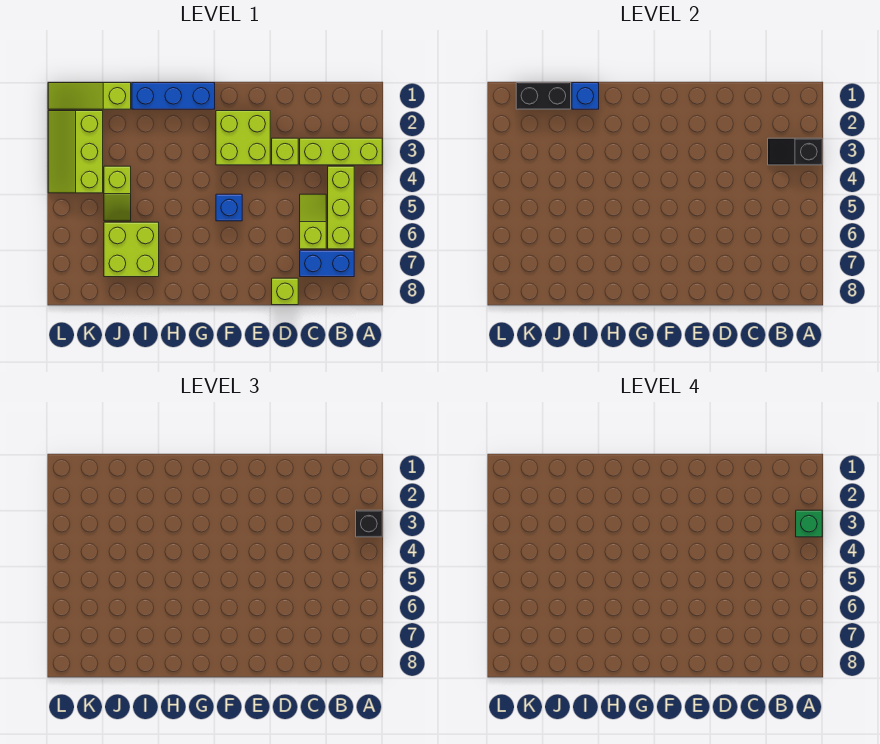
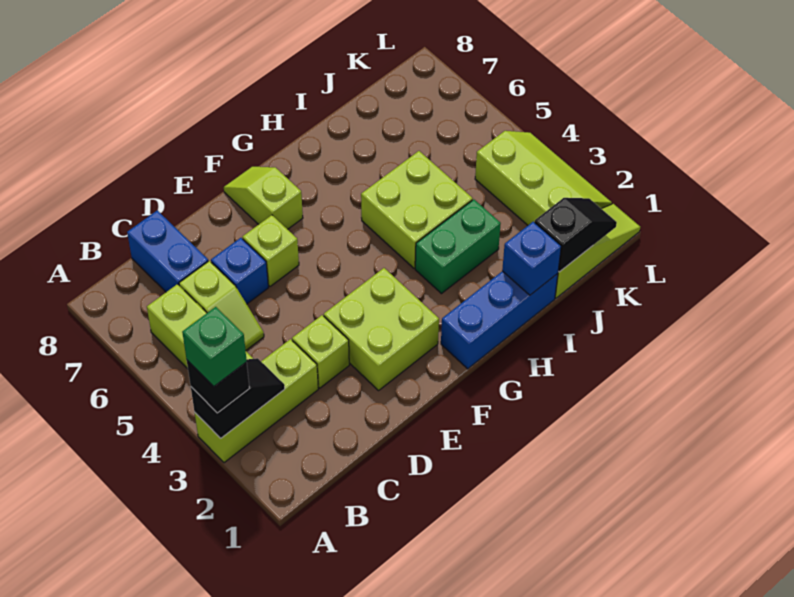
blue brick B7:C7 level 1 -> blue brick C7:C8 level 1
lime brick D8 level 1 -> lime brick E6 level 1
blue brick F5 level 1 -> blue brick D6 level 1
none -> green brick H3:I3 level 1
lime brick I6:J7 level 1 -> lime brick H4:I5 level 1
black brick J1:K1 level 2 -> black slope J1:K1 level 2 top J
lime slope J4:J5 level 1 top 4 -> lime slope F7:F8 level 1 top 7

